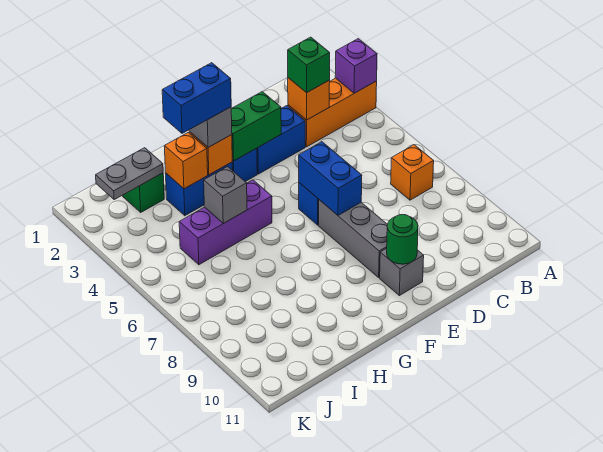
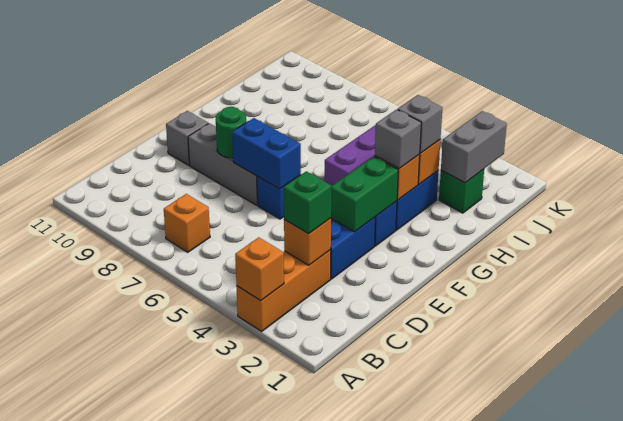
purple brick A3 level 2 -> orange brick A3 level 2
green round brick E10 level 2 -> green round brick E8 level 2
blue brick G3:H3 level 4 -> none
grey brick H5 level 2 -> grey brick H3 level 3
grey plate I2:J2 level 2 -> grey brick I2:J2 level 2

